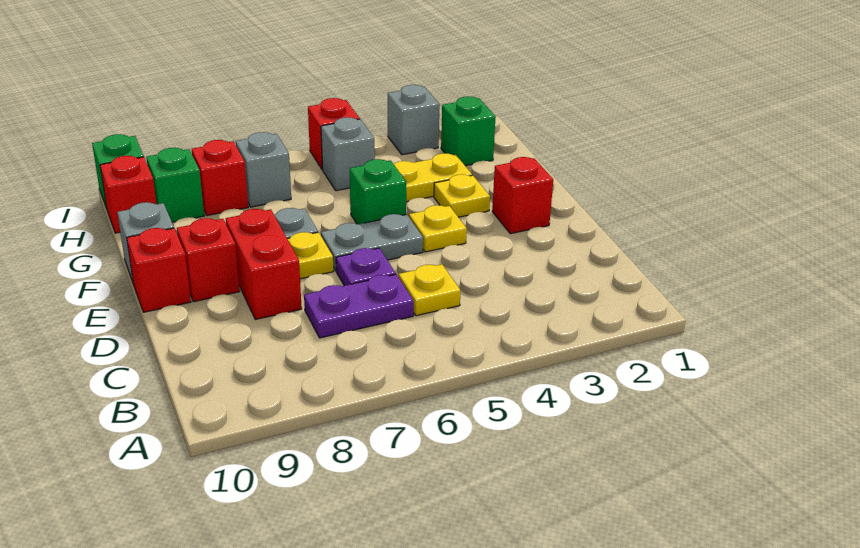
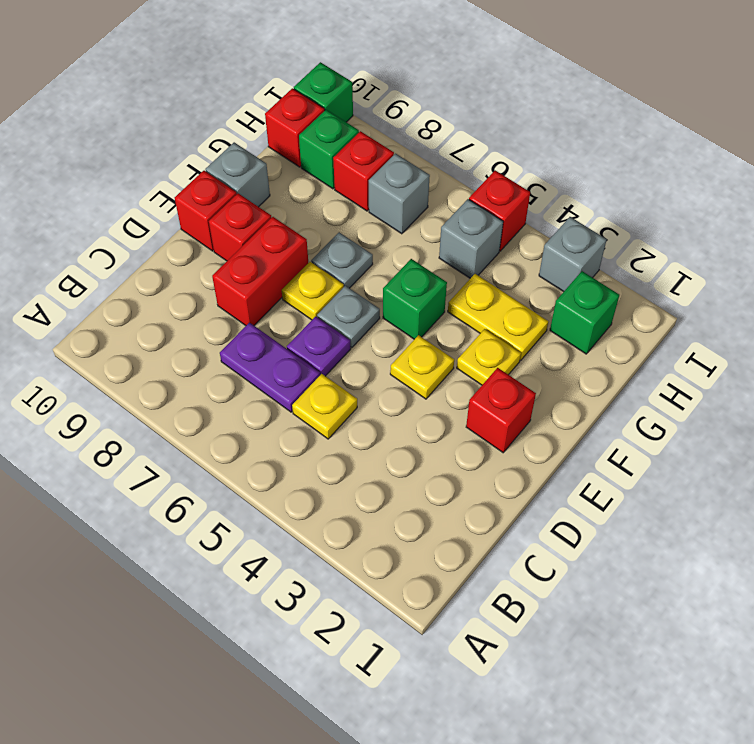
grey plate E5:E6 level 1 -> grey plate E6 level 1

